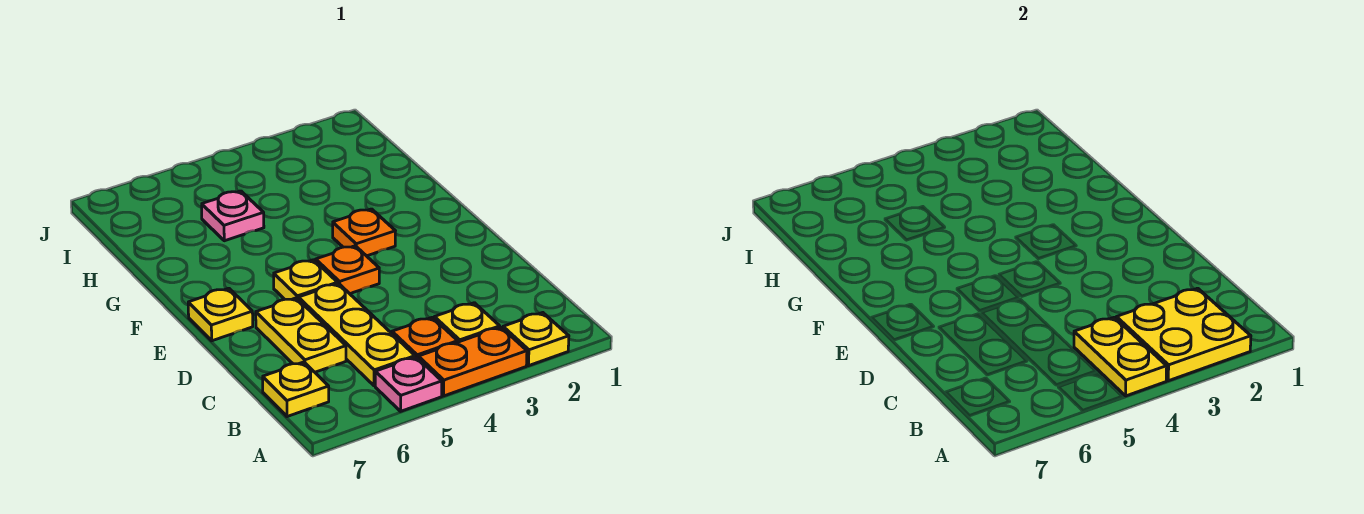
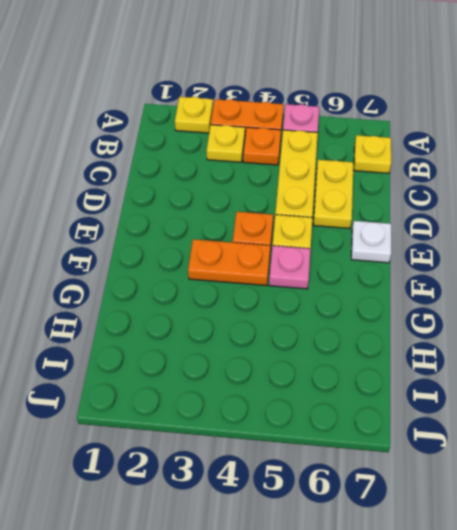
yellow plate A2:B3 level 2 -> none
yellow plate A4:B4 level 2 -> none
yellow plate E7 level 1 -> white plate E7 level 1
orange plate F3 level 1 -> orange plate F3:F4 level 1
pink plate H5 level 1 -> pink plate F5 level 1

